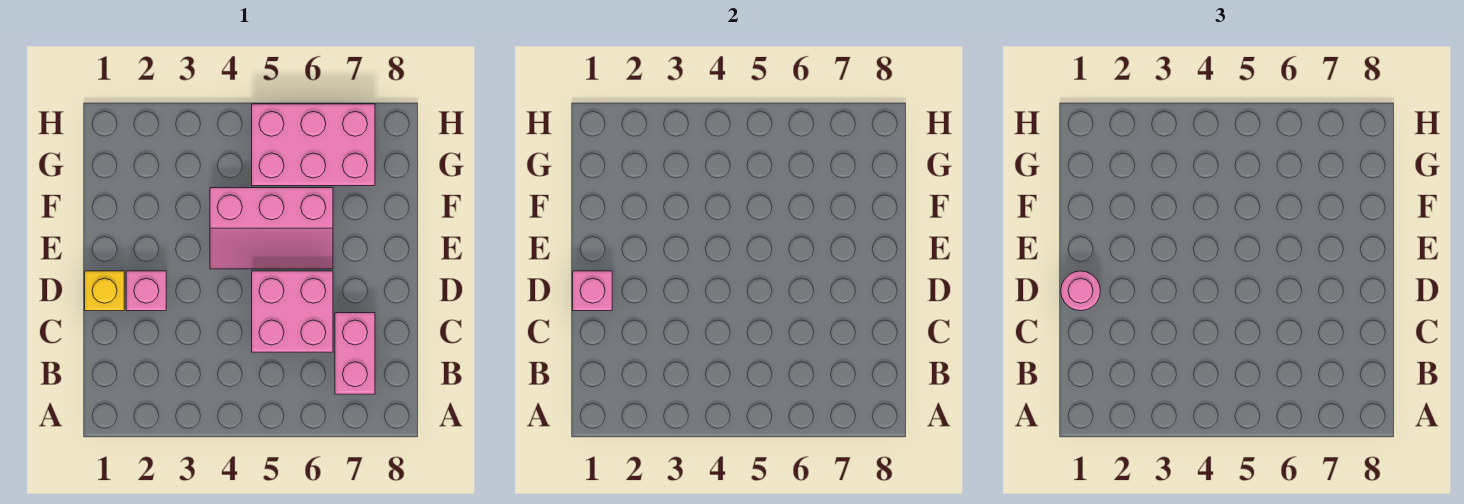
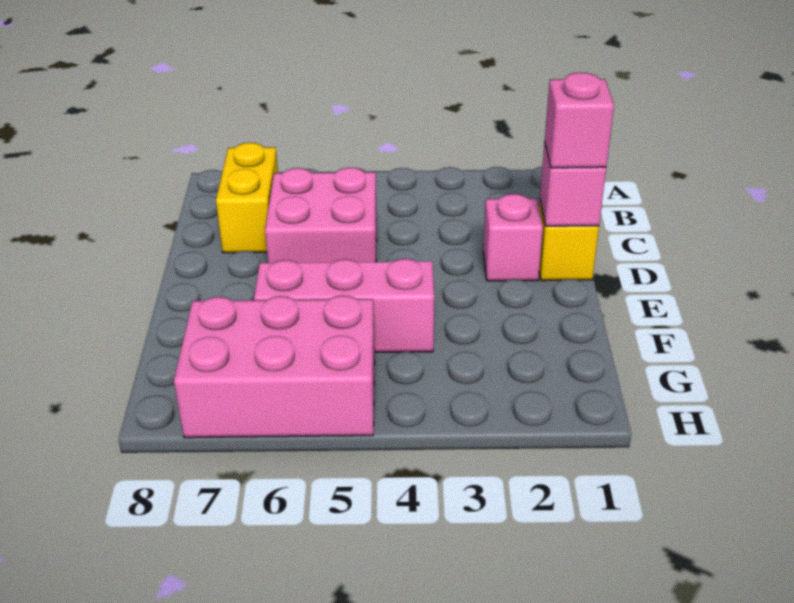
pink brick B7:C7 level 1 -> yellow brick B7:C7 level 1
pink round brick D1 level 3 -> pink brick D1 level 3

